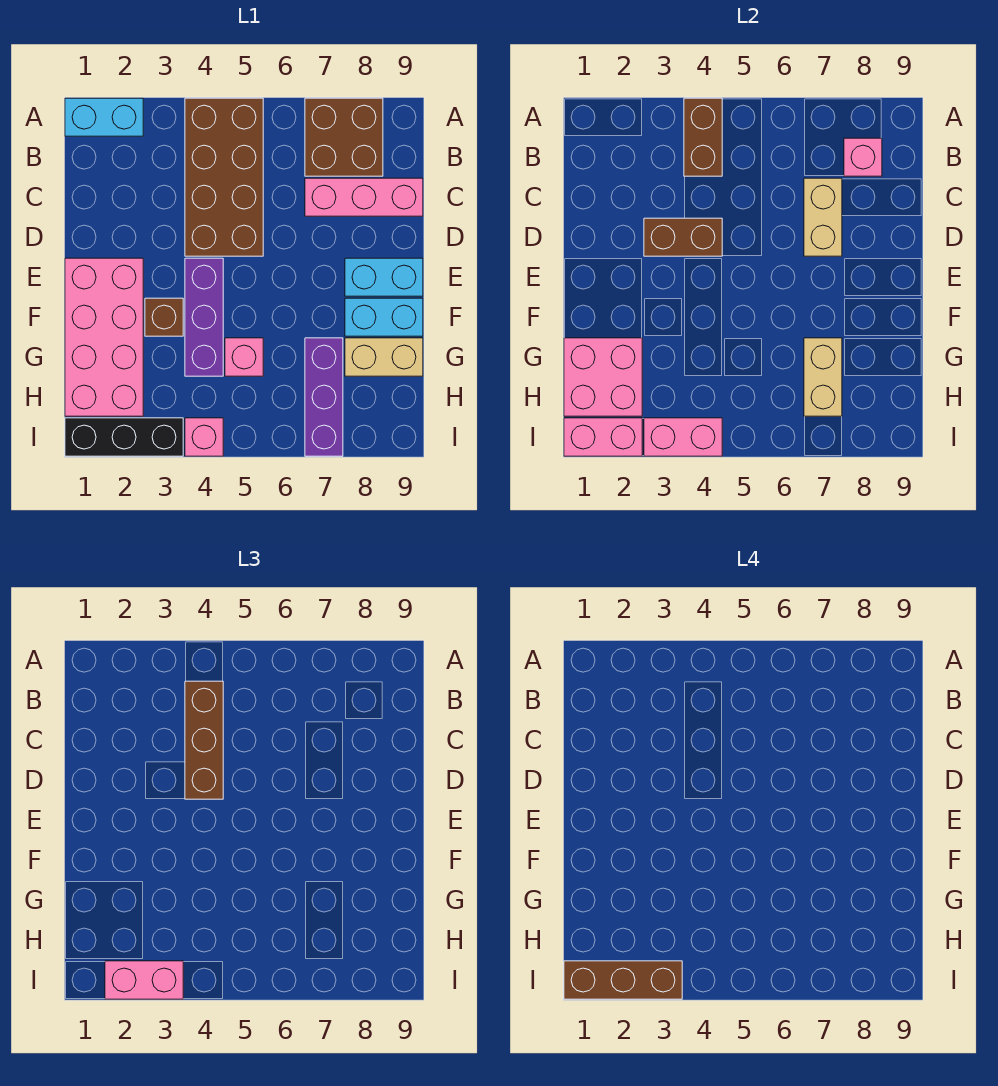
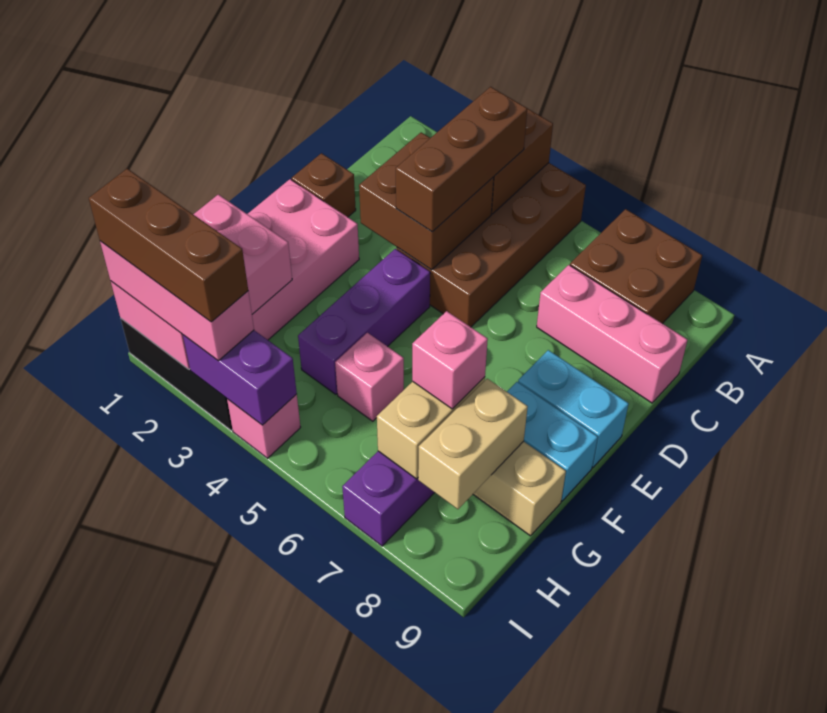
cyan brick A1:A2 level 1 -> none
pink brick B8 level 2 -> pink brick G7 level 3
tan brick C7:D7 level 2 -> tan brick G8:H8 level 2
brown brick D3:D4 level 2 -> brown brick C3:D4 level 2
brown brick F3 level 1 -> brown brick D1 level 1
pink brick I2:I3 level 3 -> pink brick I1:I3 level 3
pink brick I3:I4 level 2 -> purple brick I3:I4 level 2

